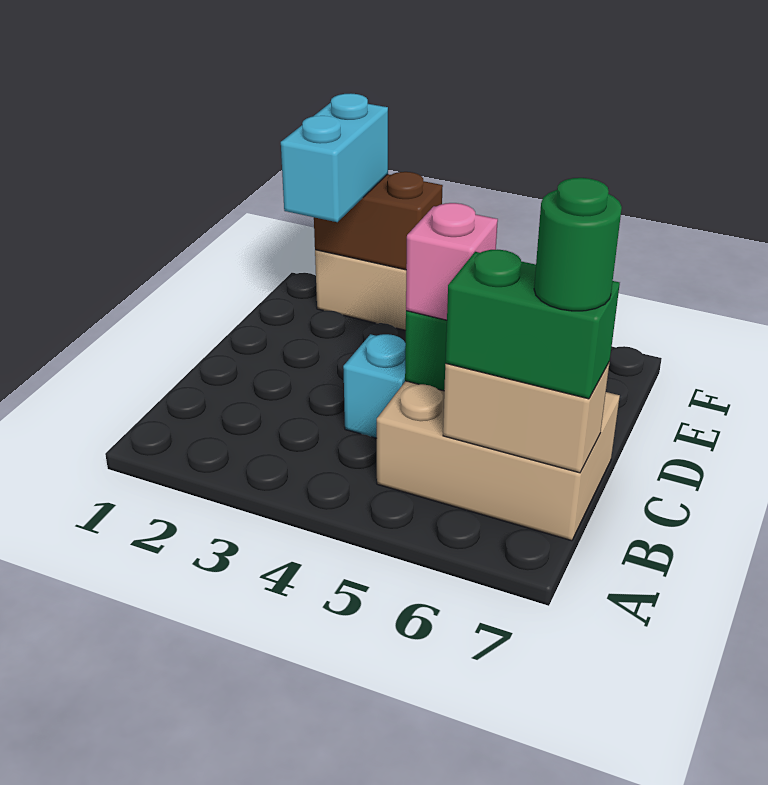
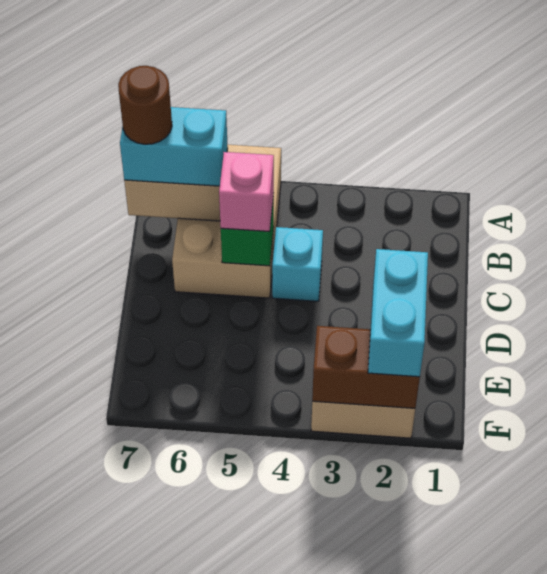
tan brick B5:C7 level 1 -> tan brick A5:C6 level 1
green brick B6:B7 level 3 -> cyan brick B6:B7 level 3
green round brick B7 level 4 -> brown round brick B7 level 4

